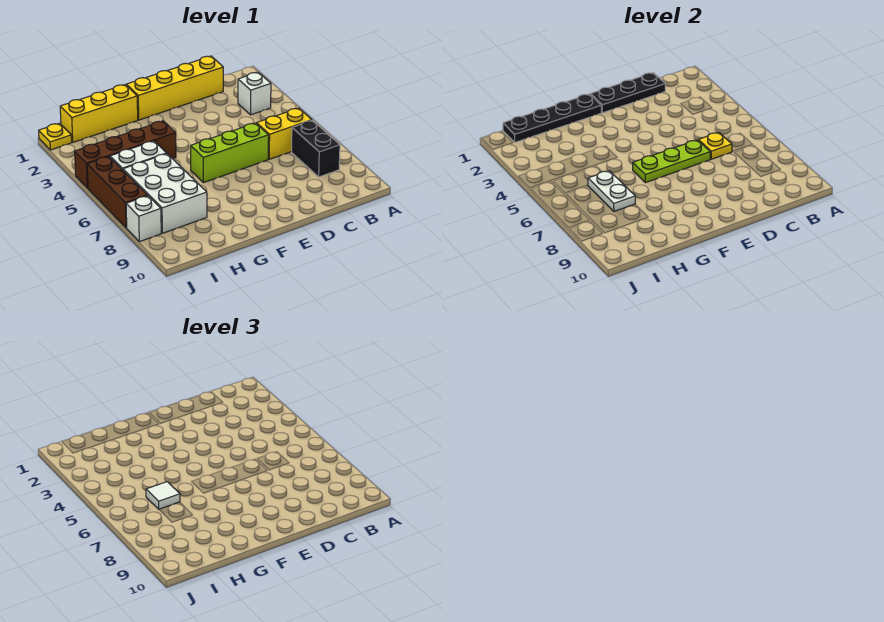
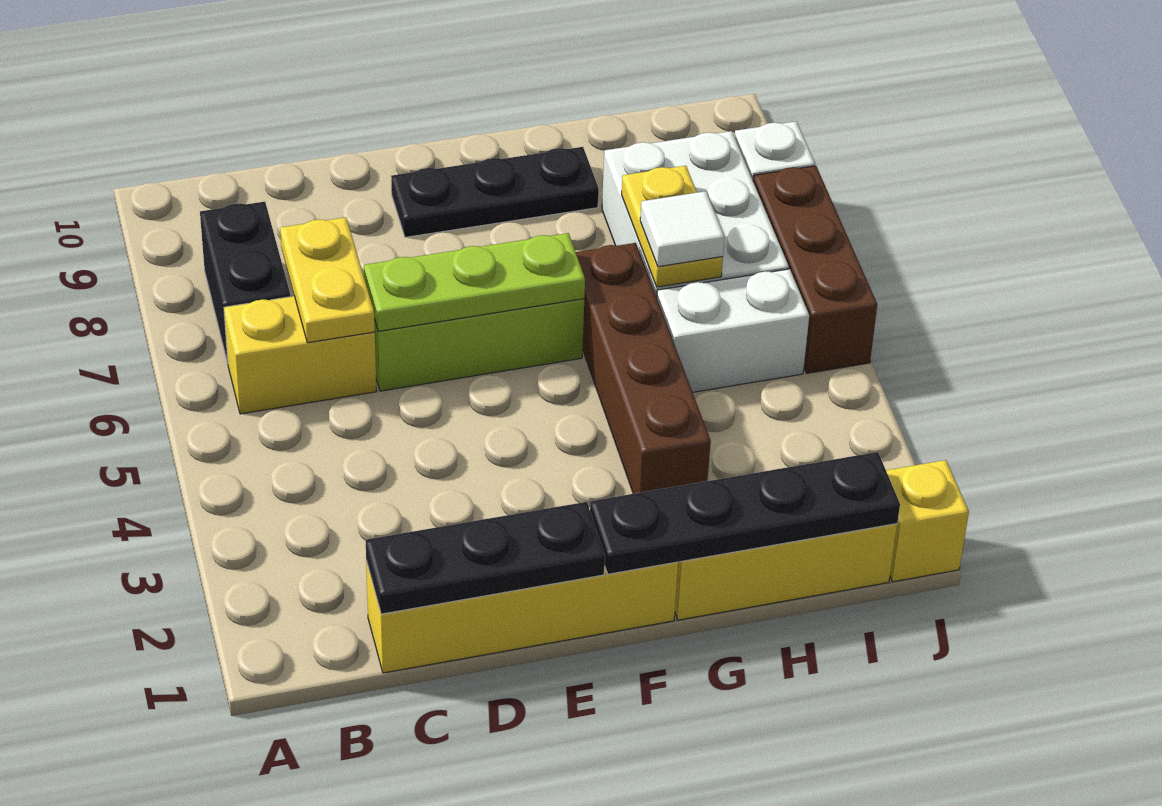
white brick B3 level 1 -> none
yellow plate C6 level 2 -> yellow plate C6:C7 level 2
none -> black plate E9:G9 level 1
brown brick G4:J4 level 1 -> brown brick G3:G6 level 1
white plate H6:H7 level 2 -> yellow plate H6:H7 level 2
yellow plate J1 level 1 -> yellow brick J1 level 1

